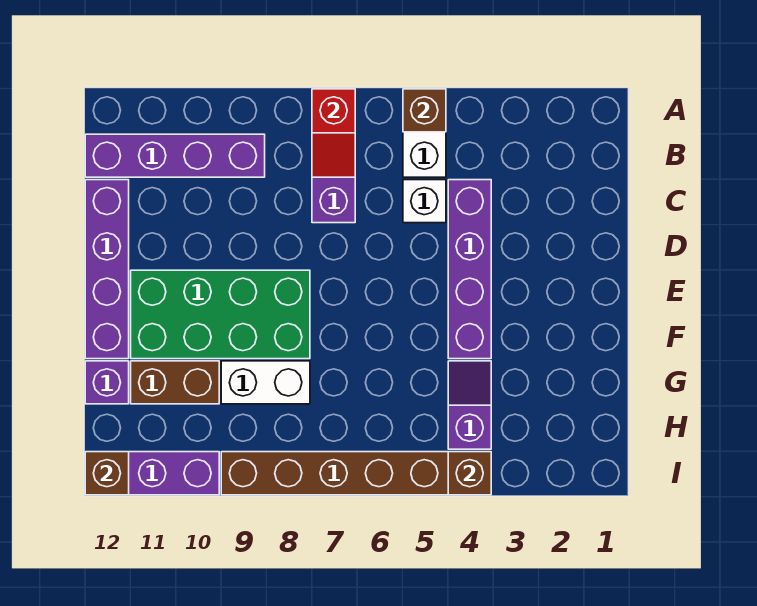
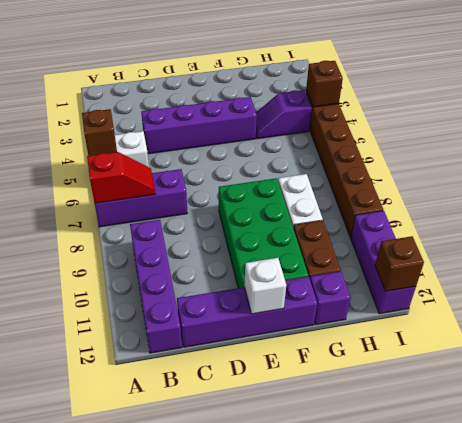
white brick C5 level 1 -> white brick E12 level 2

